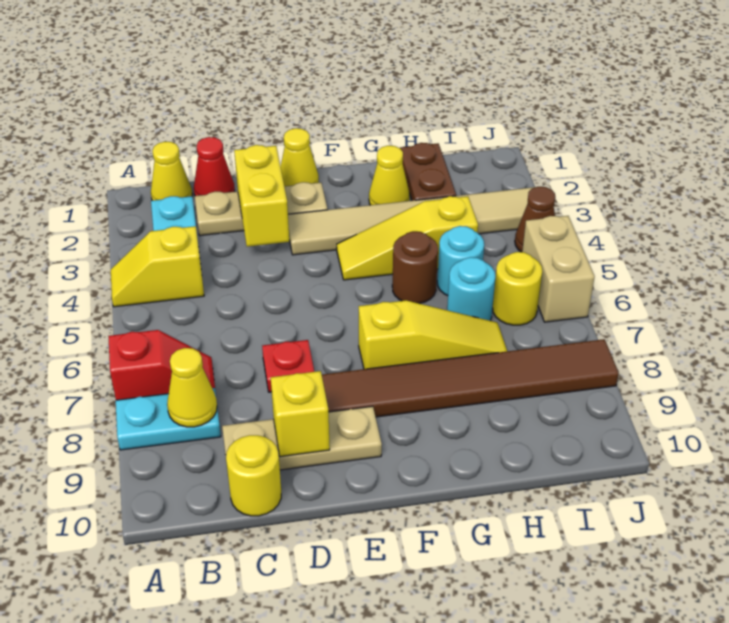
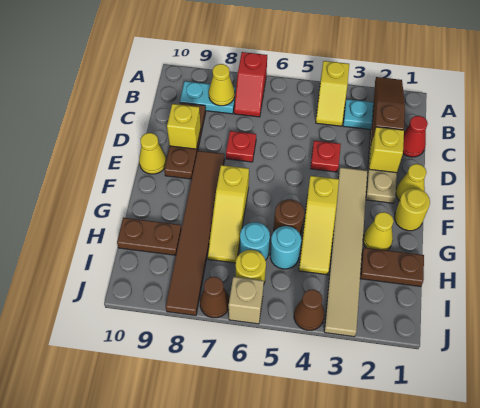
none -> brown slope A2:C2 level 2 top C
yellow slope A4:B4 level 1 top B -> yellow slope A4:B4 level 1 top A
cyan plate A8:B8 level 1 -> cyan plate B8:B9 level 1
yellow cone B1 level 1 -> yellow cone E10 level 1
tan plate C9:E9 level 1 -> brown plate C9:E9 level 1
yellow round brick C10 level 1 -> yellow round brick F1 level 1
yellow brick D2:D3 level 2 -> yellow brick D2 level 2
none -> red plate D4 level 1
yellow slope F4:H4 level 1 top H -> yellow slope F4:H4 level 1 top F
none -> brown plate H9:H10 level 1
tan brick J5:J6 level 1 -> tan brick J6 level 1
none -> brown cone J7 level 1

